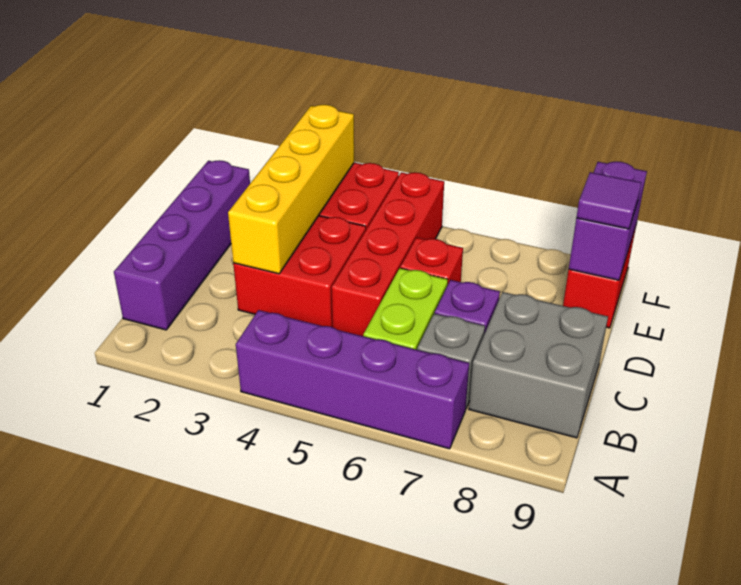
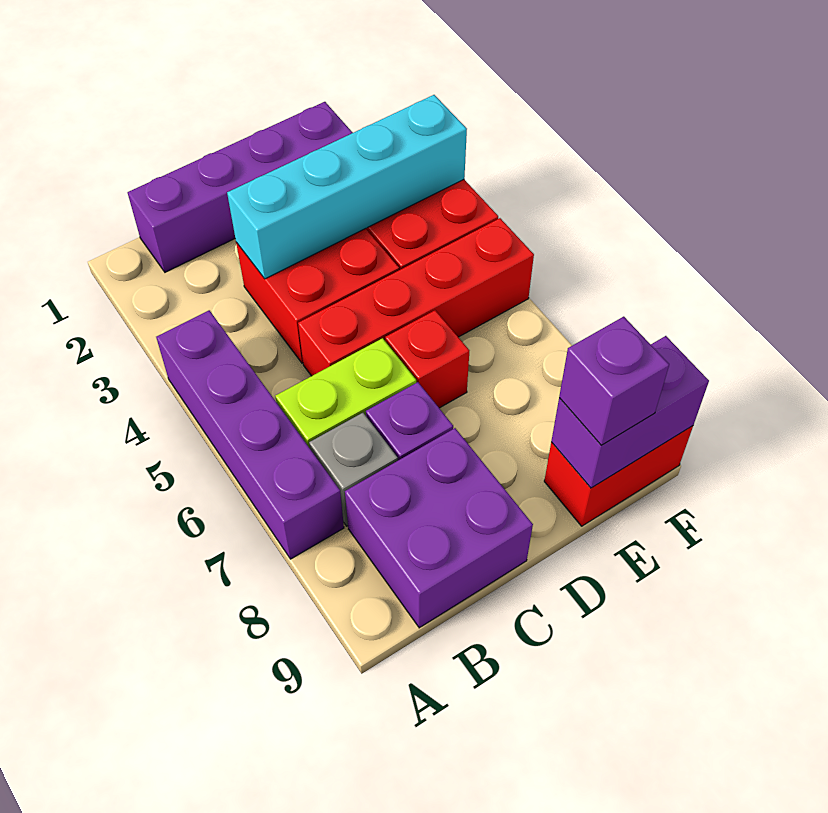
grey brick B8:C9 level 1 -> purple brick B8:C9 level 1
yellow brick C3:F3 level 2 -> cyan brick C3:F3 level 2
purple tile E9 level 3 -> purple brick E9 level 3

